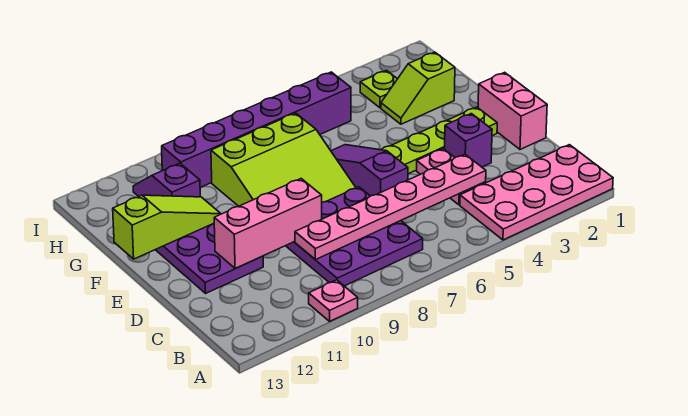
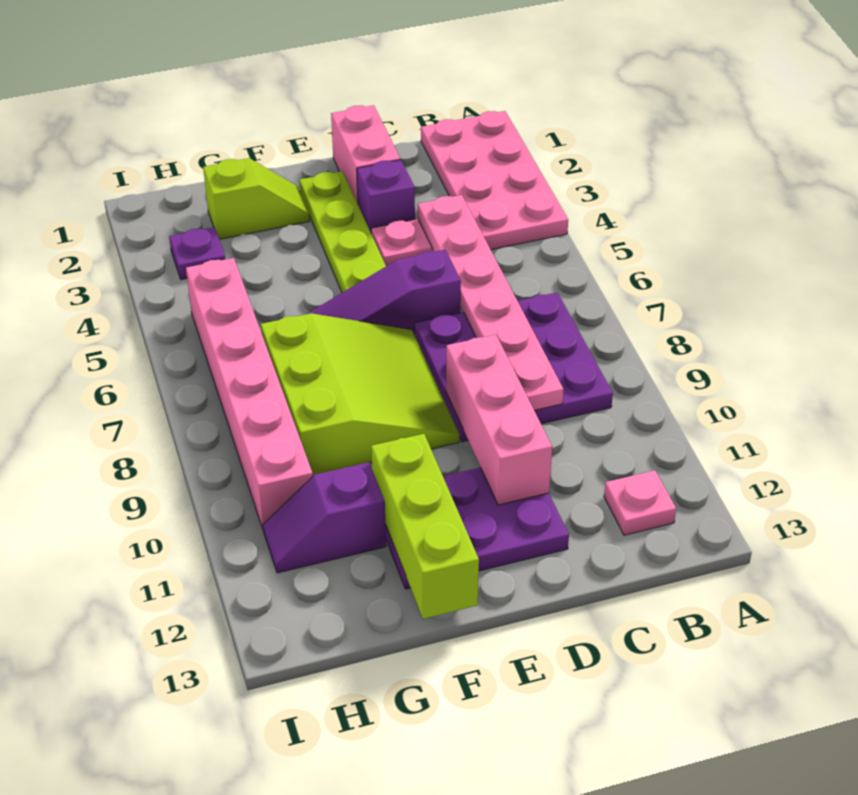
pink plate A10 level 1 -> pink plate B12 level 1
pink brick D1:E1 level 1 -> pink brick D1:D2 level 1
lime slope F11:F13 level 2 top 13 -> lime brick F11:F13 level 2
lime slope G2:G3 level 1 top 2 -> lime slope F2:G2 level 1 top G
lime plate H3 level 1 -> purple plate H3 level 1
purple brick H5:H10 level 1 -> pink brick H5:H10 level 1

